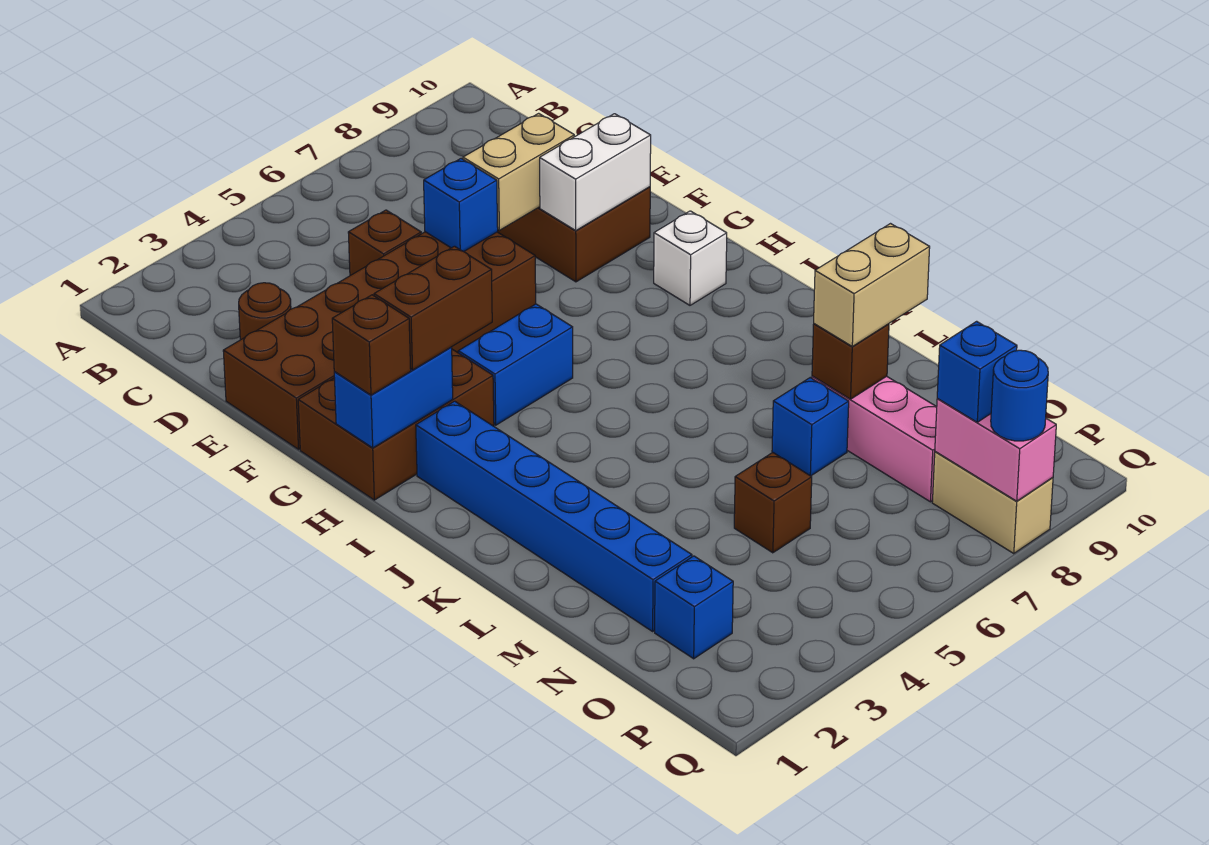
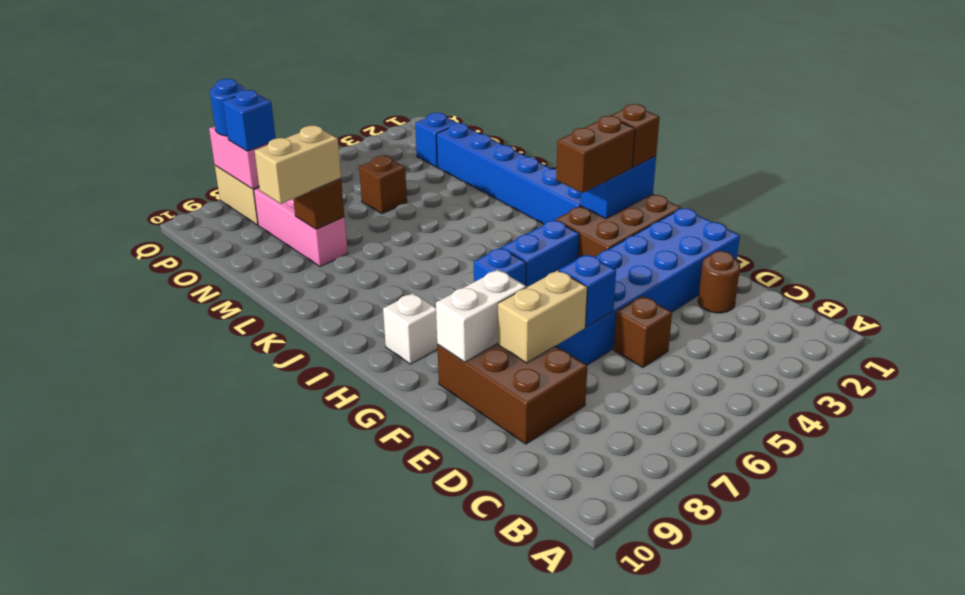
brown brick E1:F6 level 1 -> blue brick E1:F6 level 1
blue brick M7 level 1 -> blue brick H6 level 1

